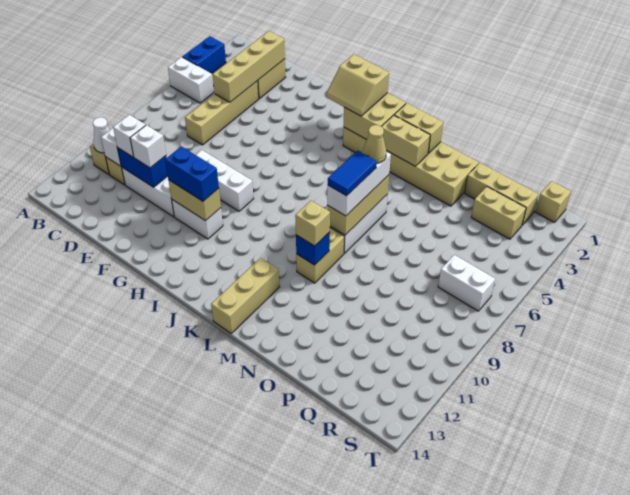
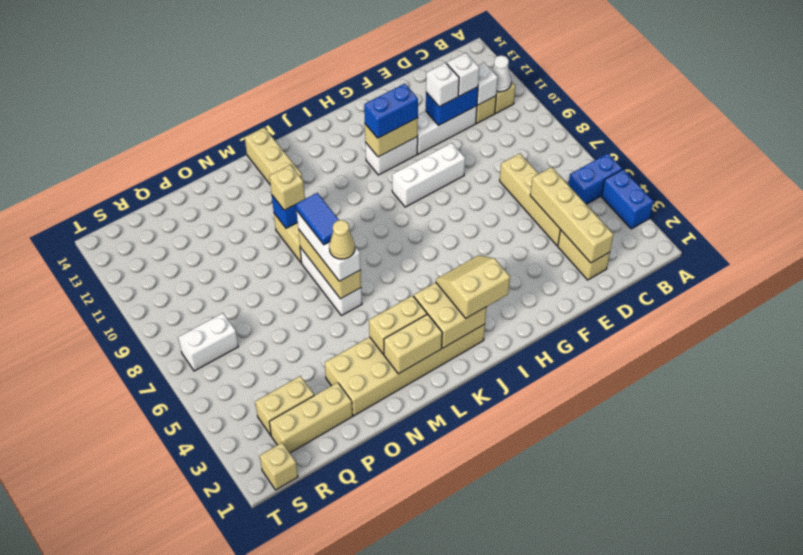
white brick A5:B5 level 1 -> blue brick A5:B5 level 1

